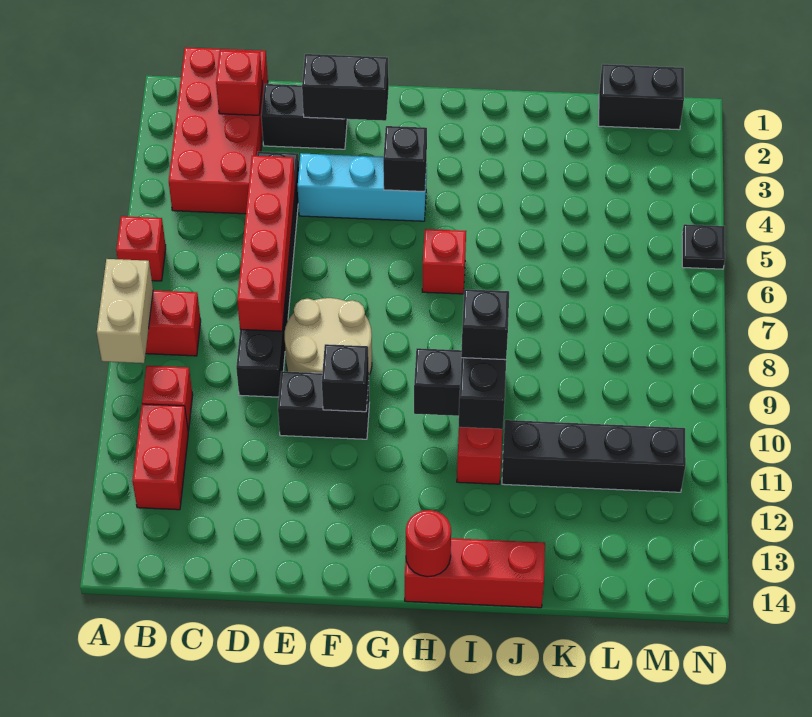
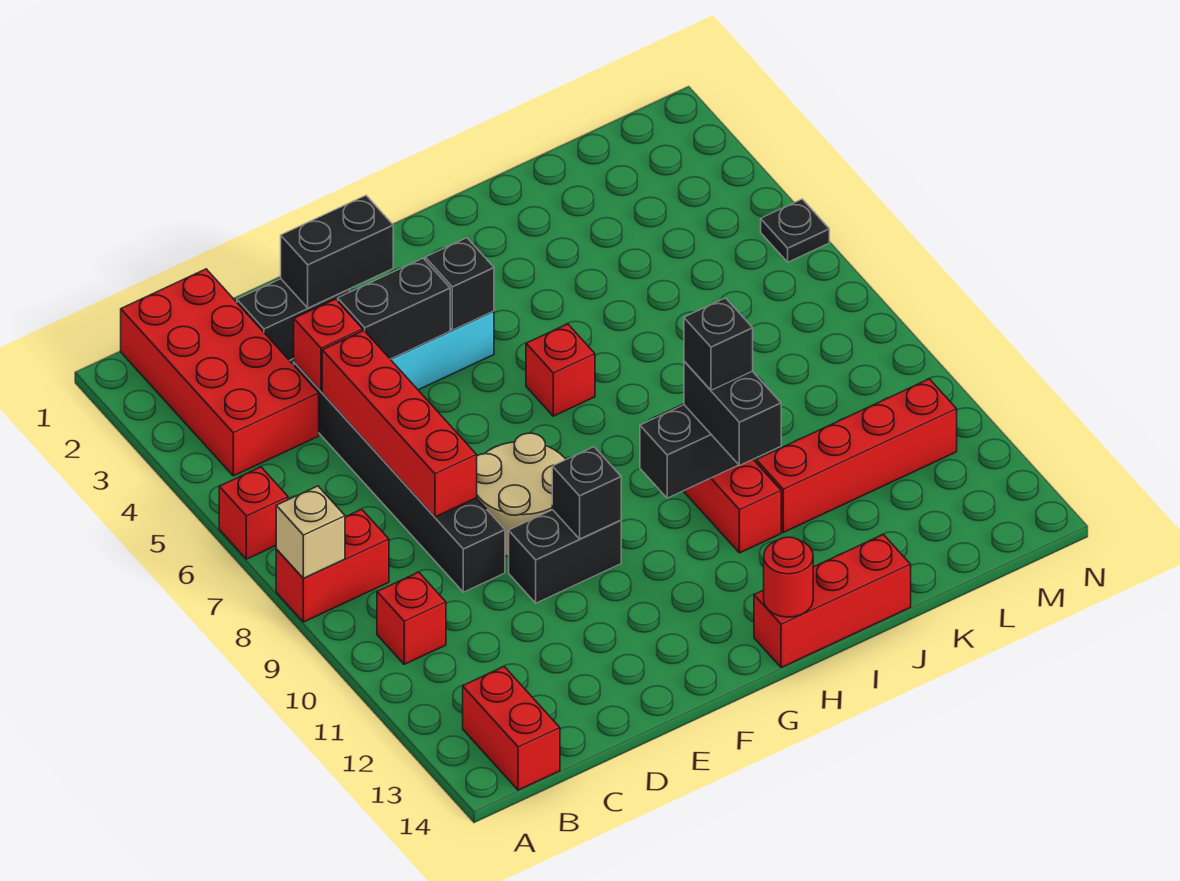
tan brick A8:A9 level 2 -> tan brick A8 level 2
red brick B11:B12 level 1 -> red brick B13:B14 level 1
red brick C2 level 2 -> red brick D4 level 2
black brick J11:M11 level 1 -> red brick J11:M11 level 1
black brick L1:M1 level 1 -> black brick E4:F4 level 2

